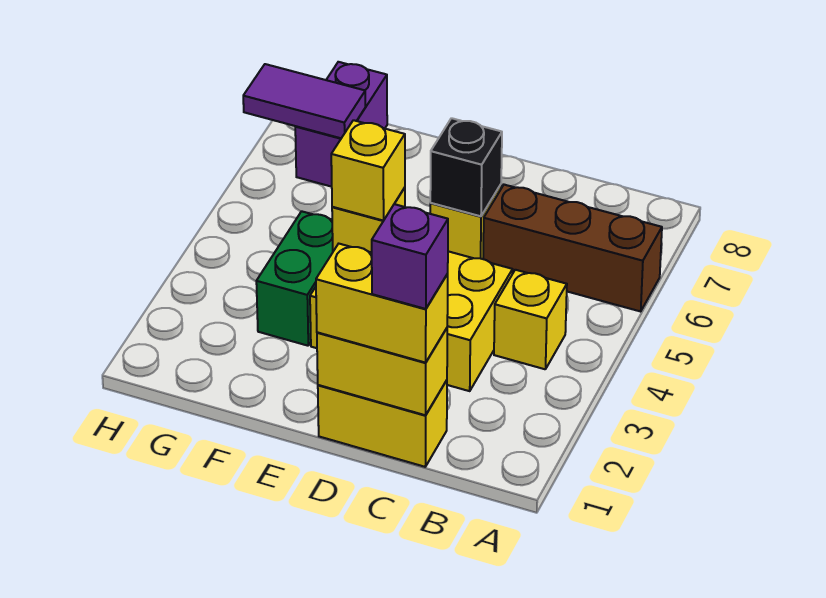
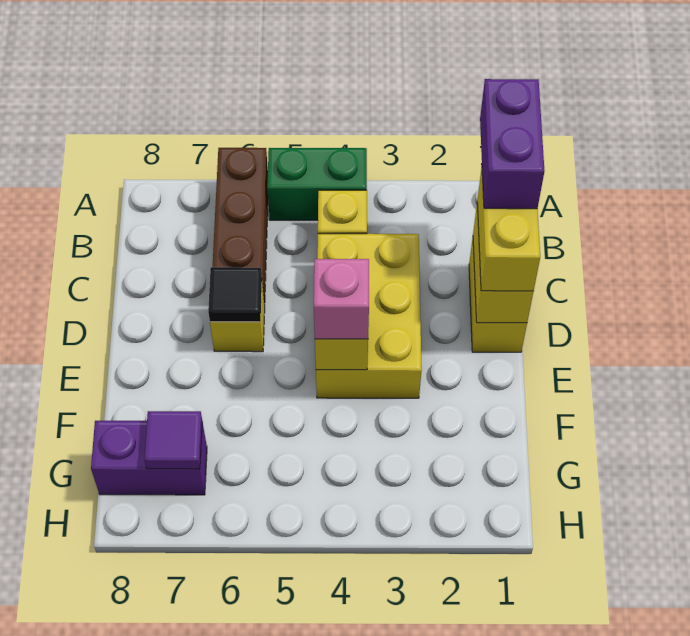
purple brick C1 level 4 -> purple brick B1:C1 level 4
black brick D6 level 2 -> black tile D6 level 2
yellow brick E4 level 3 -> pink brick E4 level 3
green brick F3:F4 level 1 -> green brick A4:A5 level 1
purple tile G7:H7 level 2 -> purple tile G7 level 2

